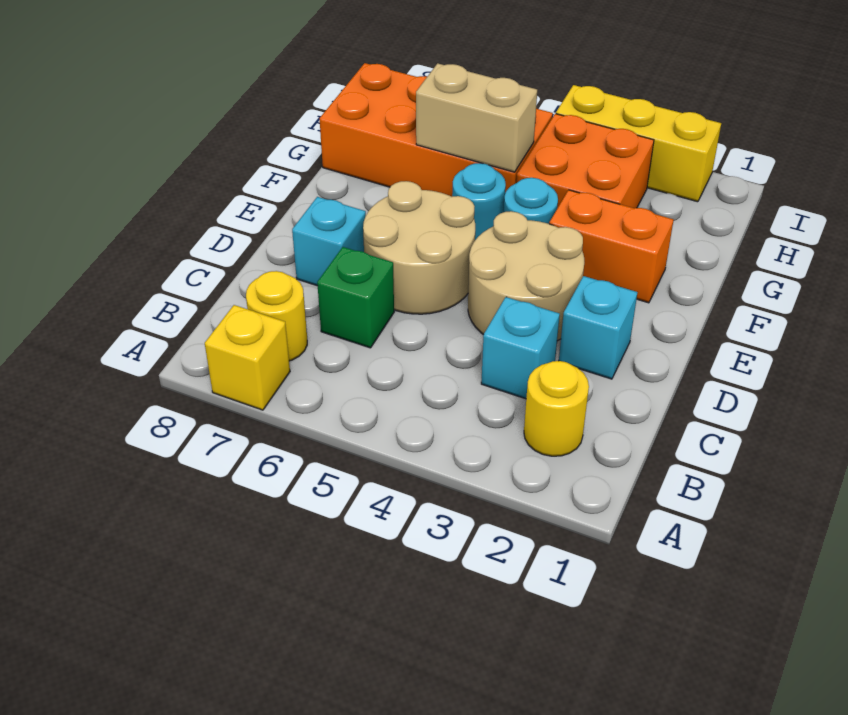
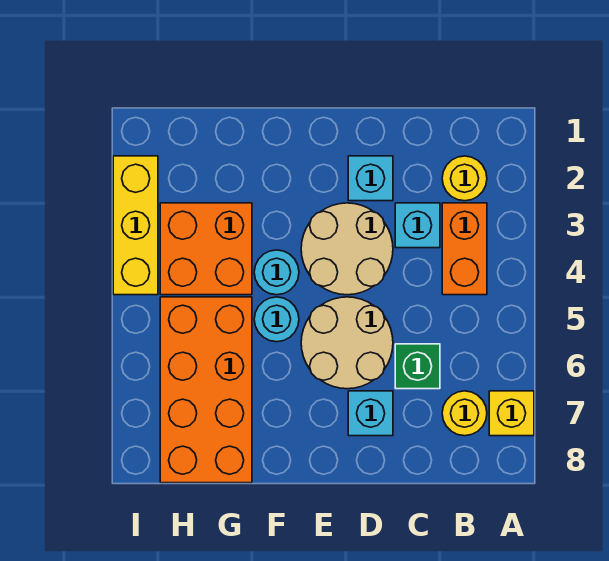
orange brick F2:F3 level 1 -> orange brick B3:B4 level 1
tan brick G5:G6 level 2 -> none

